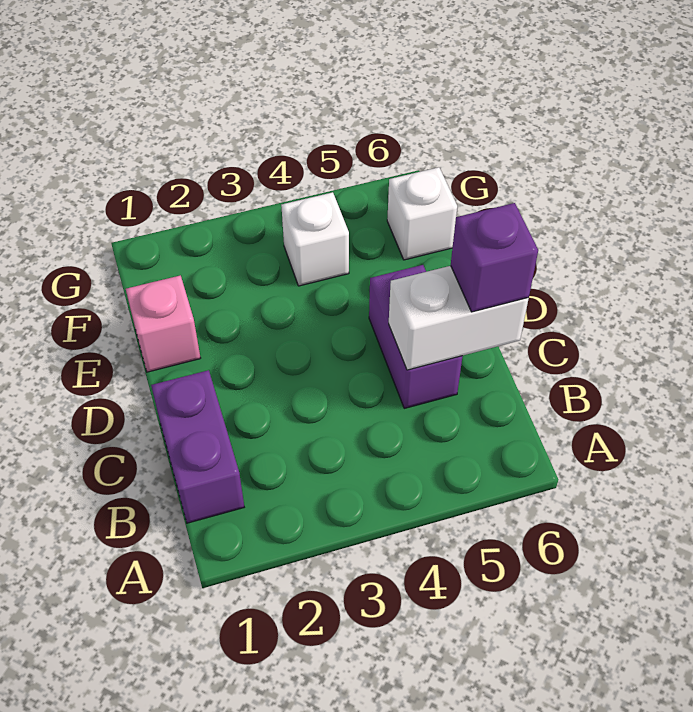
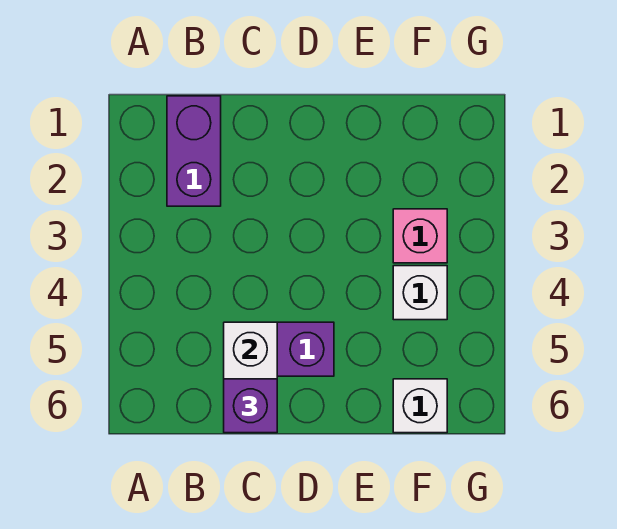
purple brick B1:C1 level 1 -> purple brick B1:B2 level 1
pink brick E1 level 1 -> pink brick F3 level 1

